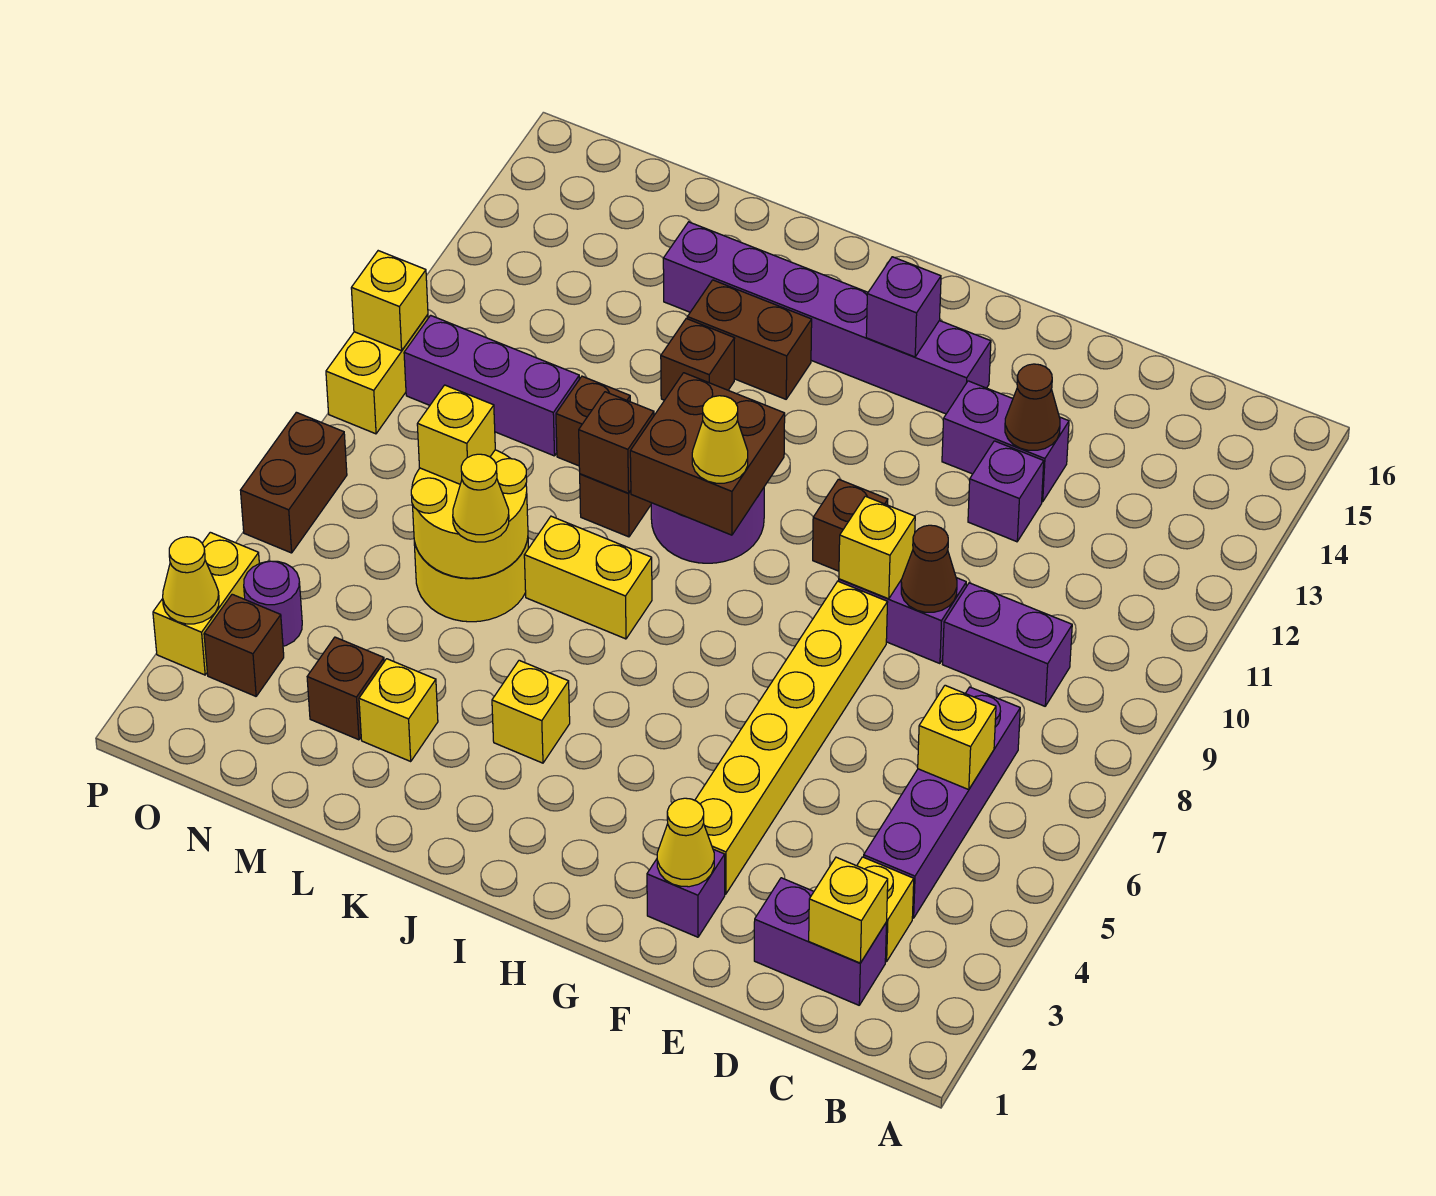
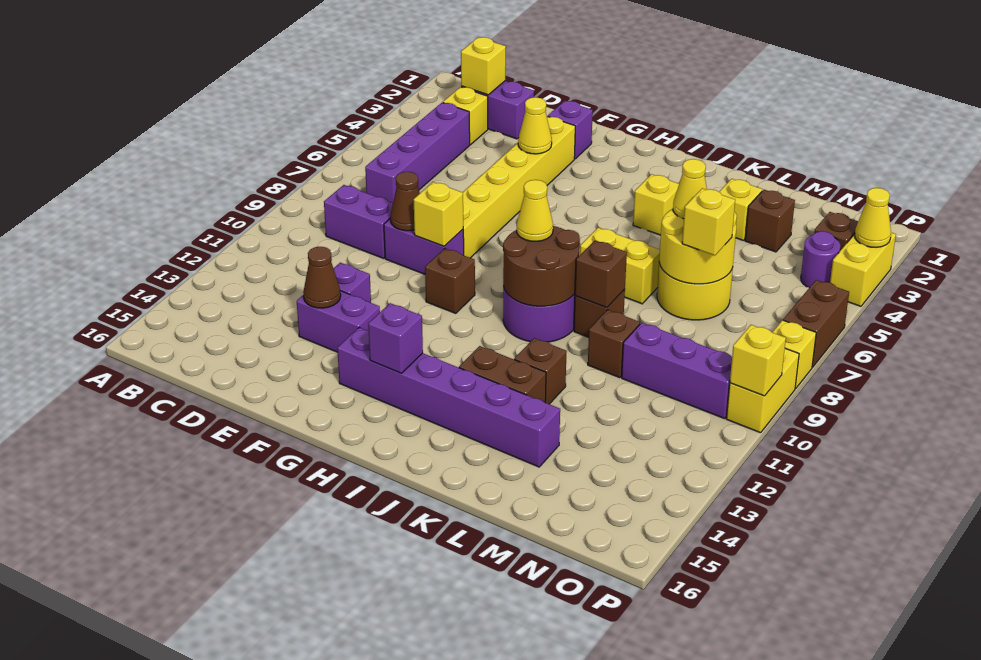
yellow brick C6 level 2 -> yellow brick P8 level 1
yellow cone F2 level 2 -> yellow cone F4 level 2
brown brick I9:J10 level 2 -> brown round brick I9:J10 level 2

